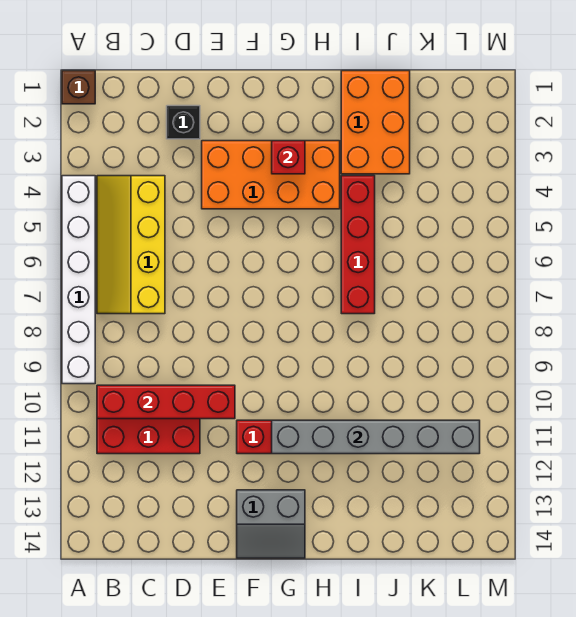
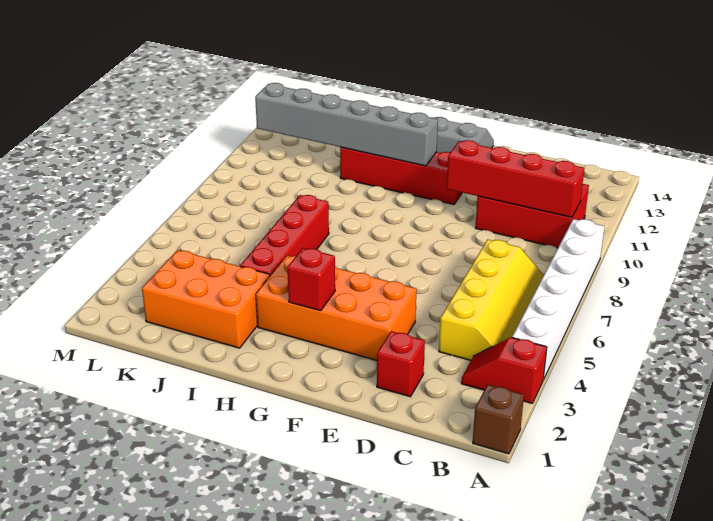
none -> red slope A3:B3 level 1 top A
black brick D2 level 1 -> red brick D2 level 1
orange brick I1:J3 level 1 -> orange brick I2:K3 level 1

